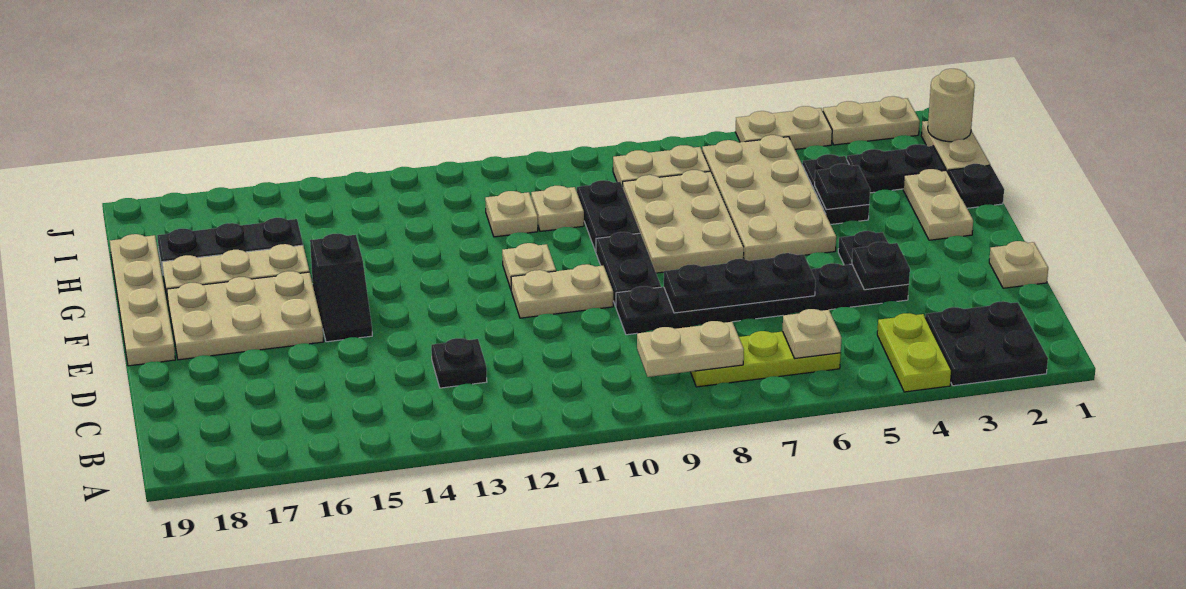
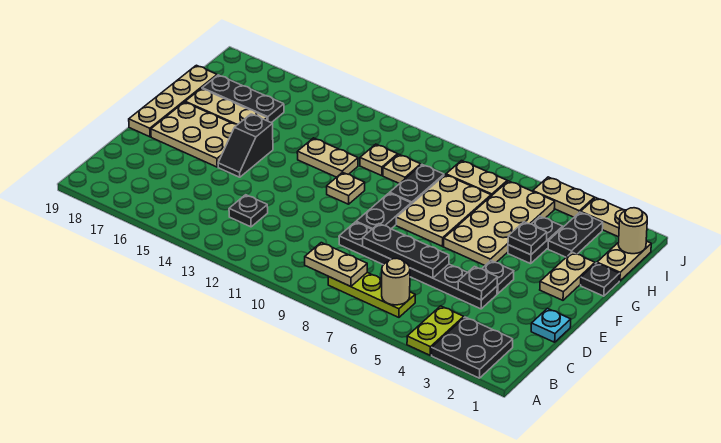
tan plate B6 level 2 -> tan round brick B6 level 2
tan plate D1 level 1 -> cyan plate D1 level 1
tan plate E10:E11 level 1 -> tan plate G12:G13 level 1
black plate H2:H3 level 1 -> black plate H3:I3 level 1

